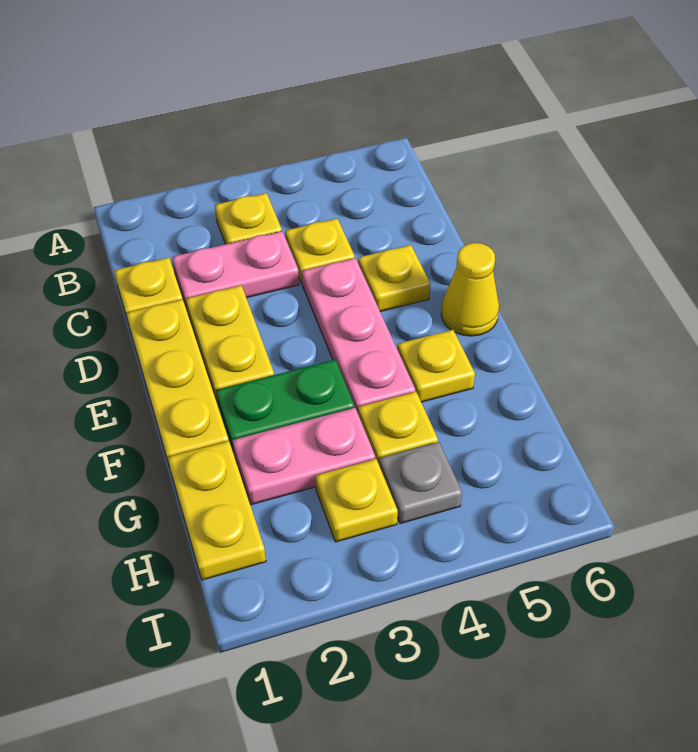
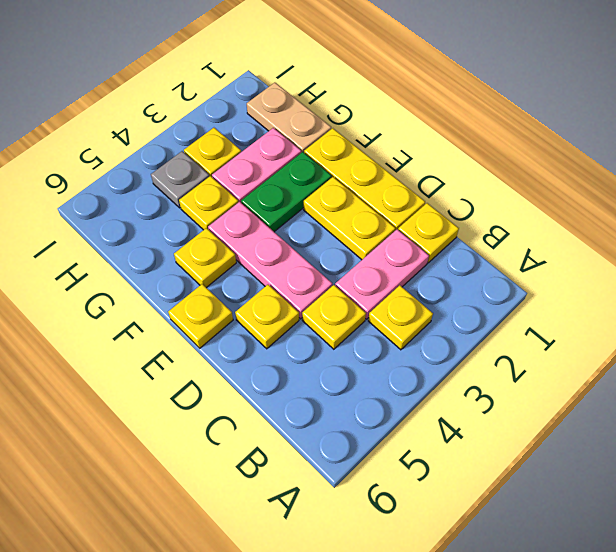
yellow cone E6 level 1 -> yellow plate E6 level 1
yellow plate G1:H1 level 1 -> tan plate G1:H1 level 1

